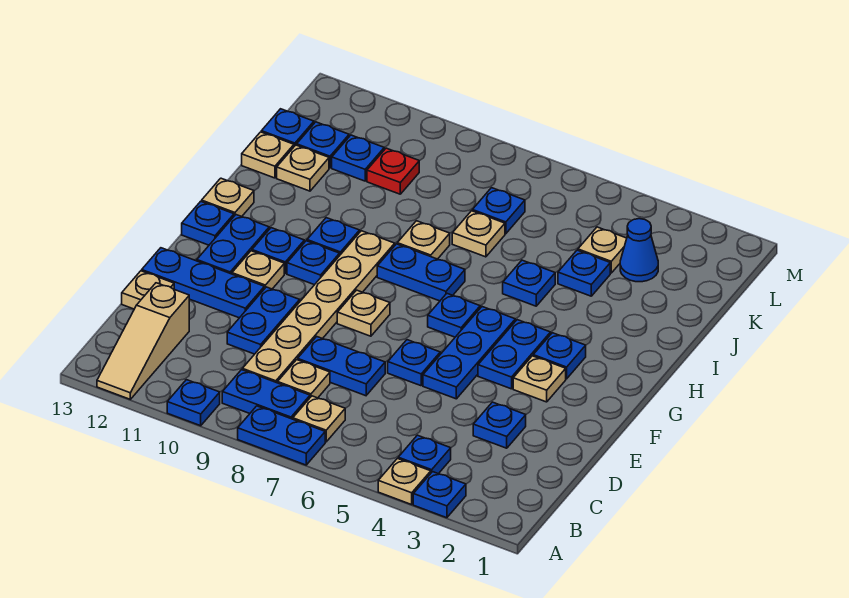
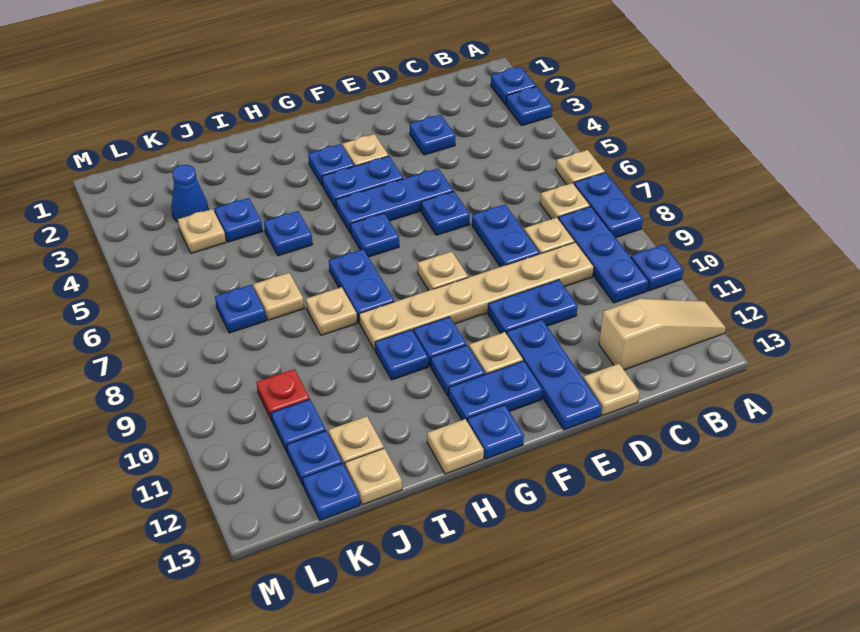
tan plate A4 level 1 -> tan plate A6 level 1
blue plate B4 level 1 -> blue plate A2 level 1
blue plate B8:B9 level 1 -> blue plate B8:B10 level 1

